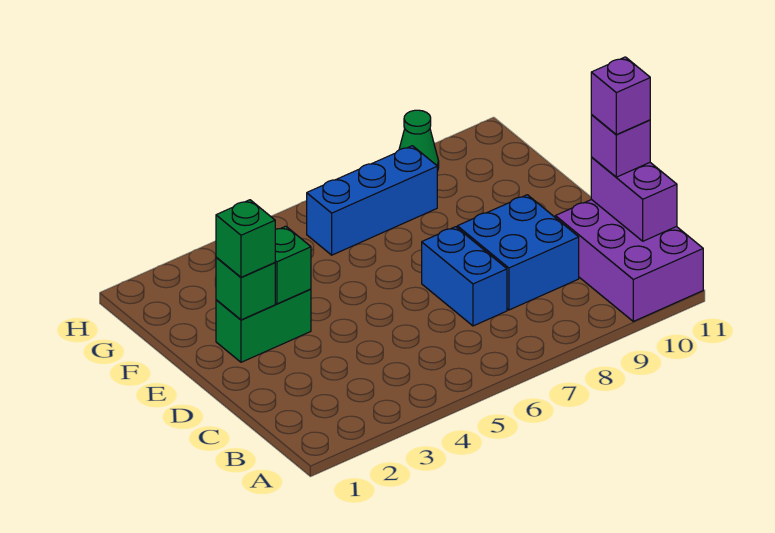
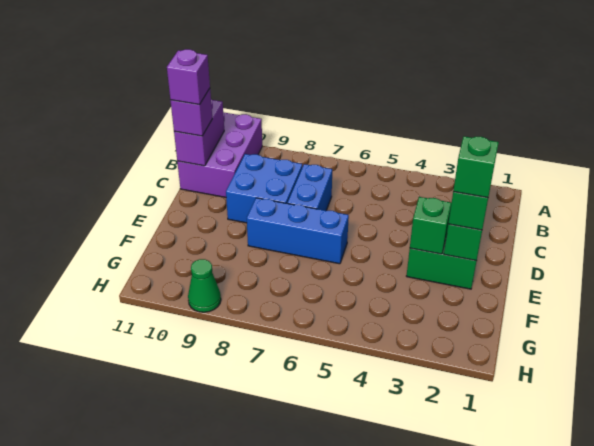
none -> green brick E2 level 4
blue brick G6:G8 level 1 -> blue brick E6:E8 level 1

